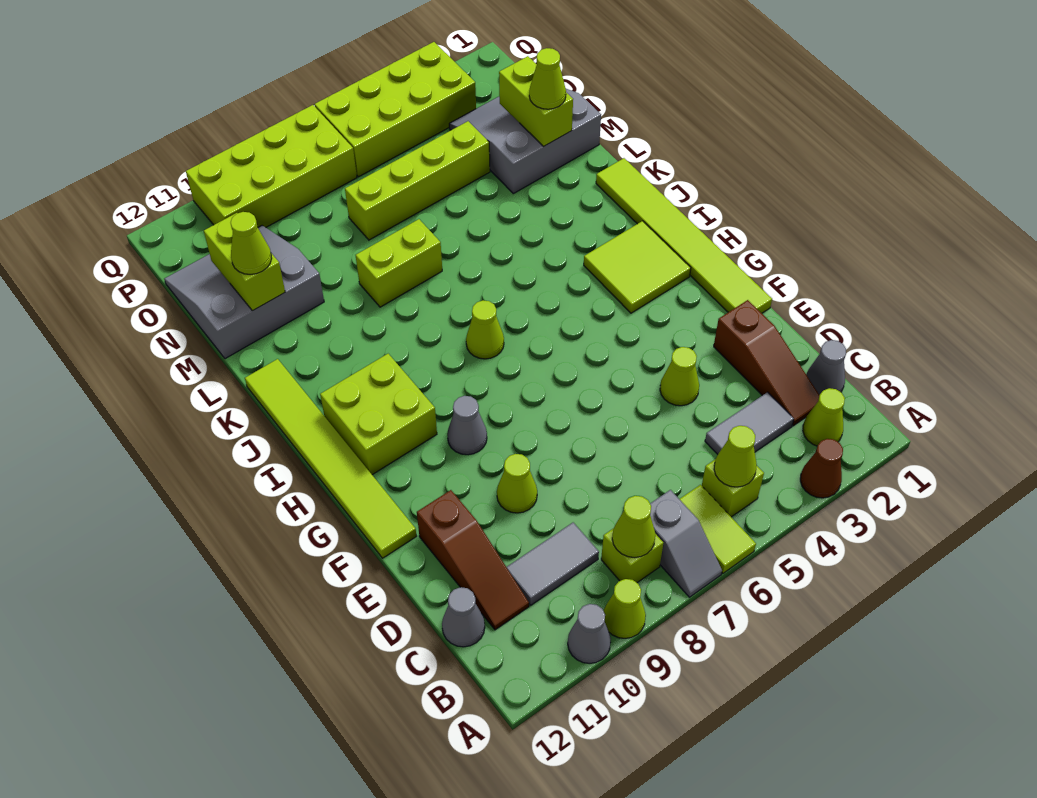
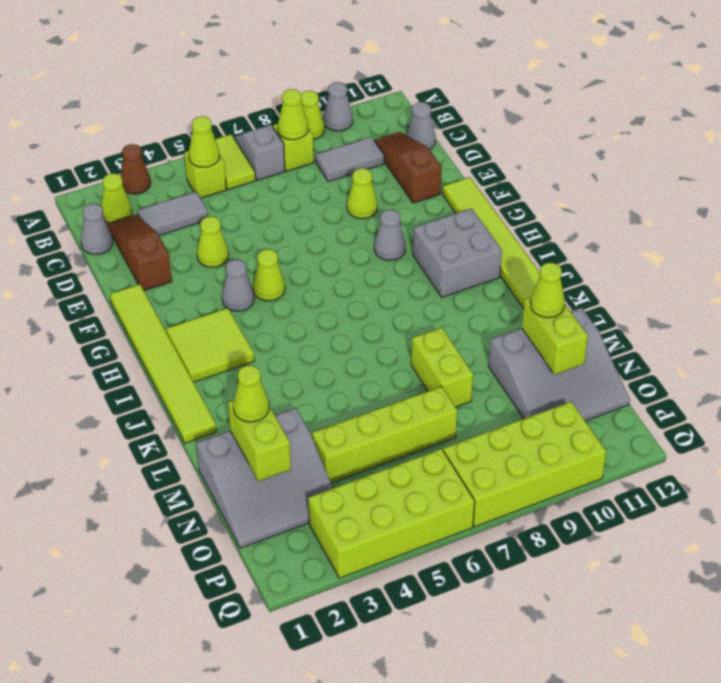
none -> grey cone G4 level 1
lime brick H10:I11 level 1 -> grey brick H10:I11 level 1
lime cone I7 level 1 -> lime cone G5 level 1
lime brick L7:L8 level 1 -> lime brick L8:M8 level 1

